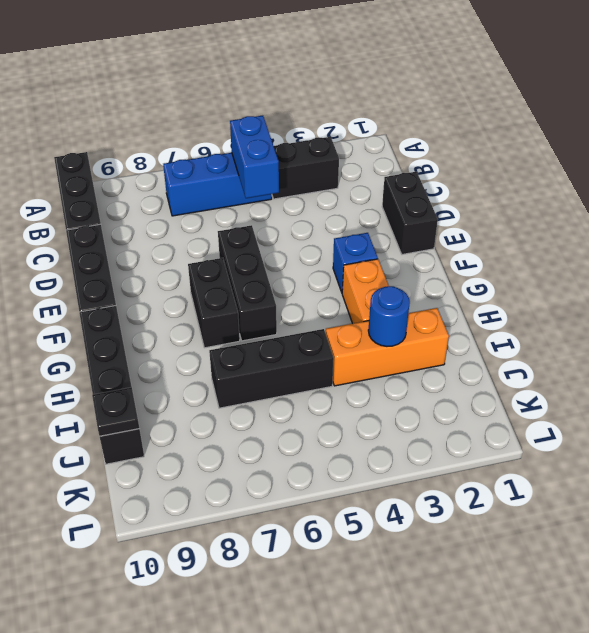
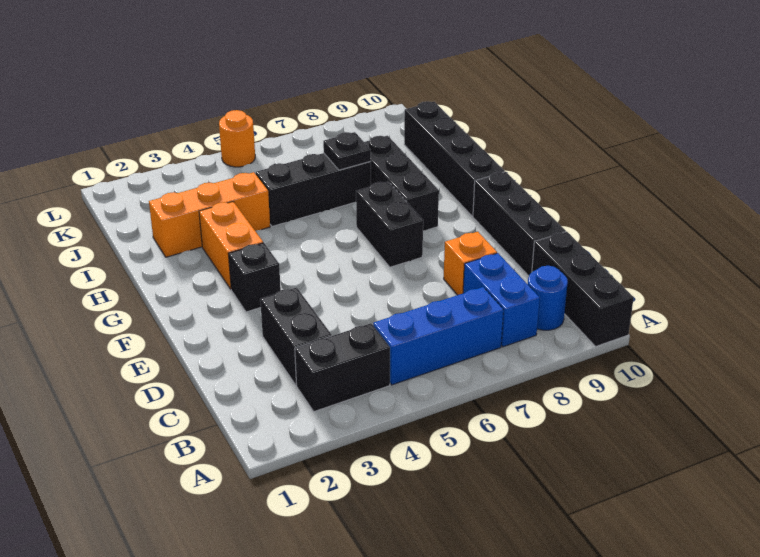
blue brick B5:C5 level 2 -> blue brick B8:C8 level 1
black brick D1:E1 level 1 -> black brick C3:D3 level 1
none -> orange brick D8 level 1
black brick E6:G6 level 1 -> black brick G8:I8 level 1
blue brick F3 level 1 -> black brick F3 level 1
blue round brick I3 level 2 -> blue round brick B9 level 1
black plate J10 level 2 -> black plate I7 level 2
none -> orange round brick L5 level 1

